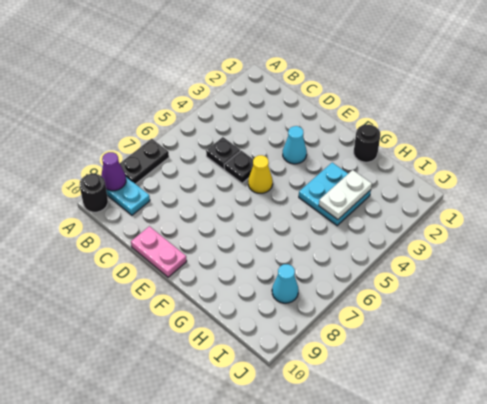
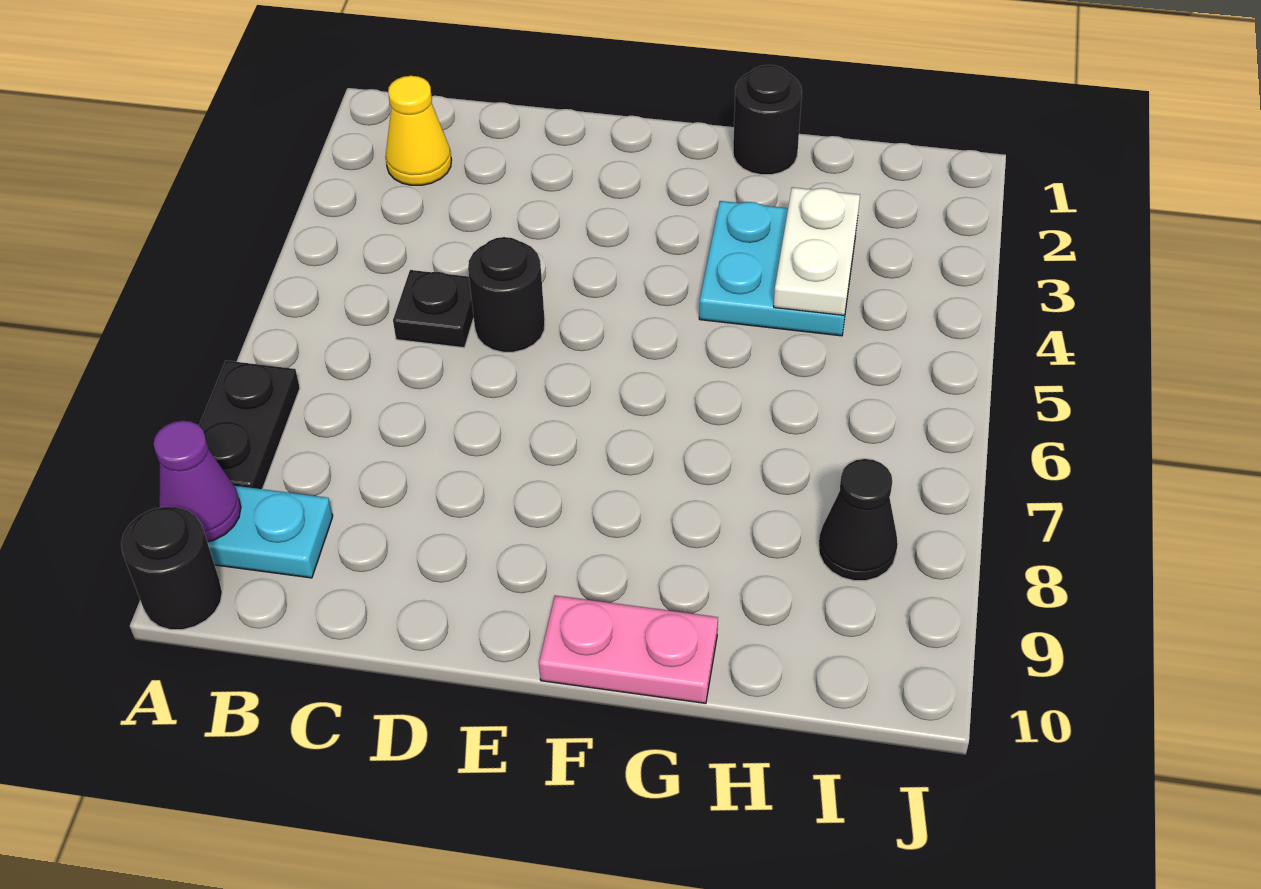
black plate D5 level 1 -> black round brick D5 level 1
pink plate D10:E10 level 1 -> pink plate F10:G10 level 1
cyan cone E3 level 1 -> none
yellow cone E5 level 1 -> yellow cone B2 level 1
cyan cone I8 level 1 -> black cone I8 level 1

